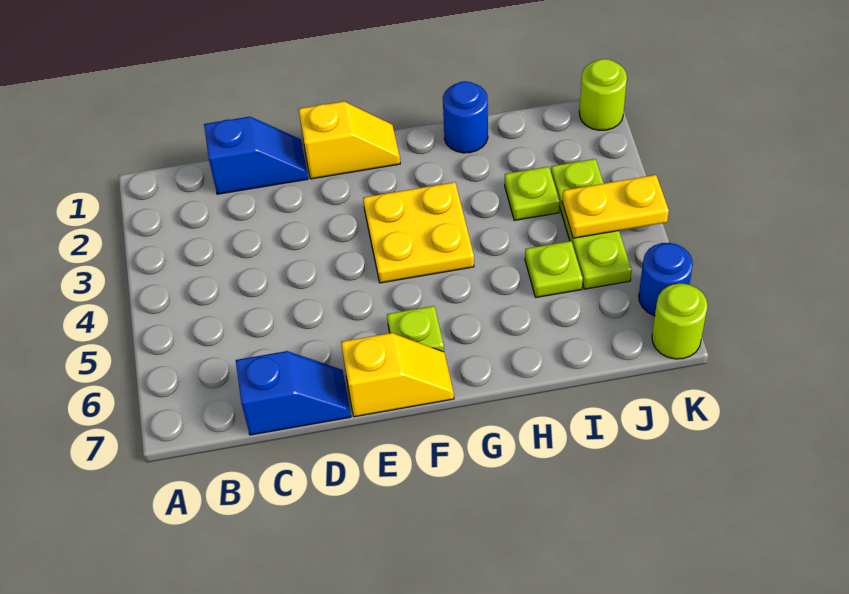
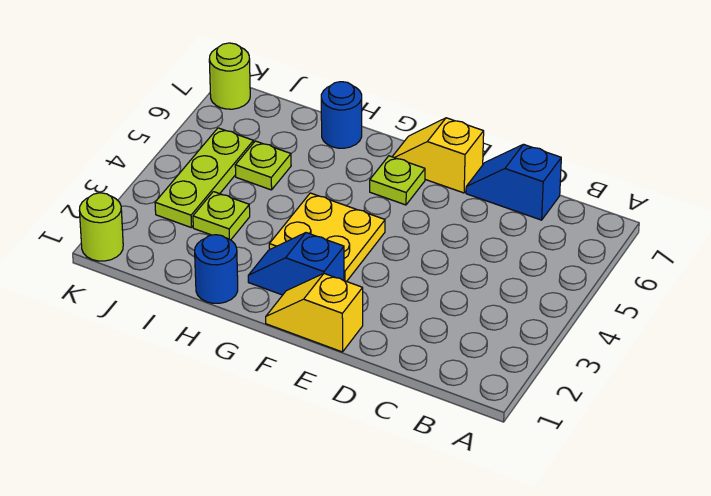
blue slope C1:D1 level 1 top C -> blue slope F2:G2 level 1 top F
yellow plate J4:K4 level 2 -> none
blue round brick K6 level 1 -> blue round brick H7 level 1

